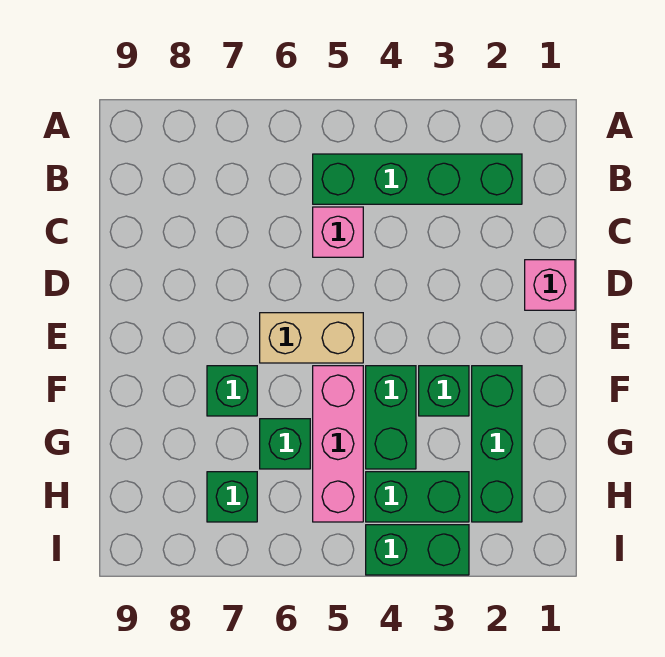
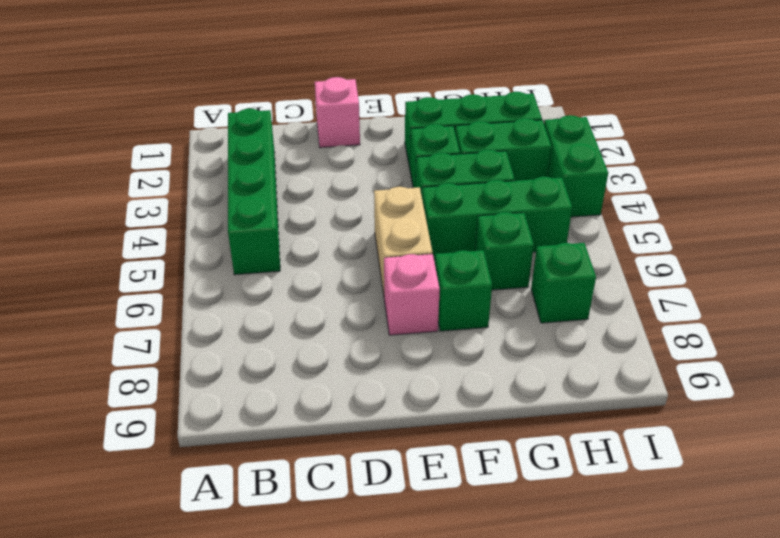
pink brick C5 level 1 -> pink brick E7 level 1
pink brick F5:H5 level 1 -> green brick F5:H5 level 1
green brick H3:H4 level 1 -> green brick G3:H3 level 1

